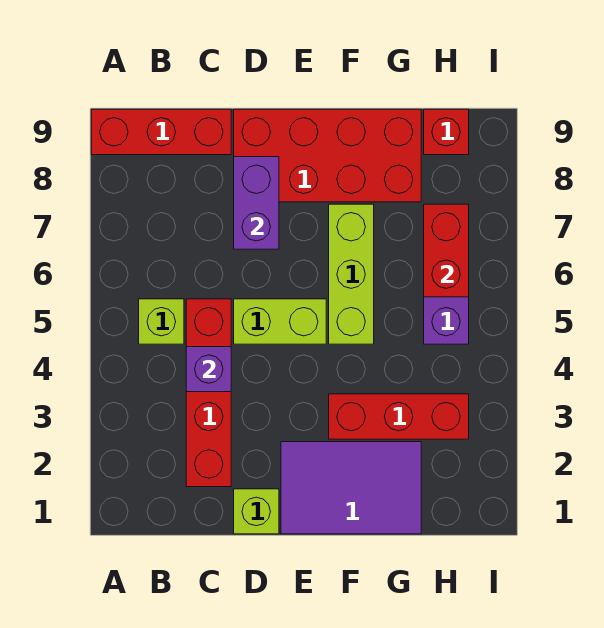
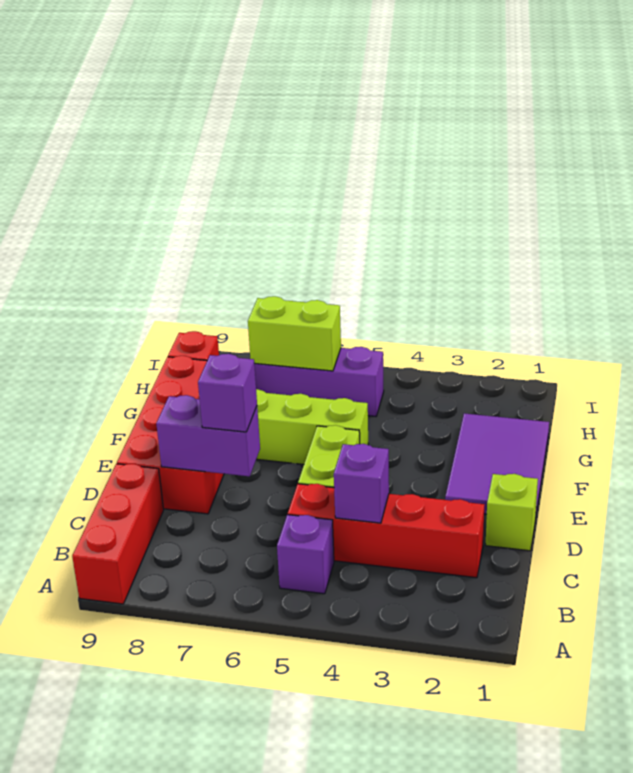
lime brick B5 level 1 -> purple brick B5 level 1
none -> purple brick D7 level 3
red brick F3:H3 level 1 -> none
red brick H6:H7 level 2 -> lime brick H6:H7 level 2

